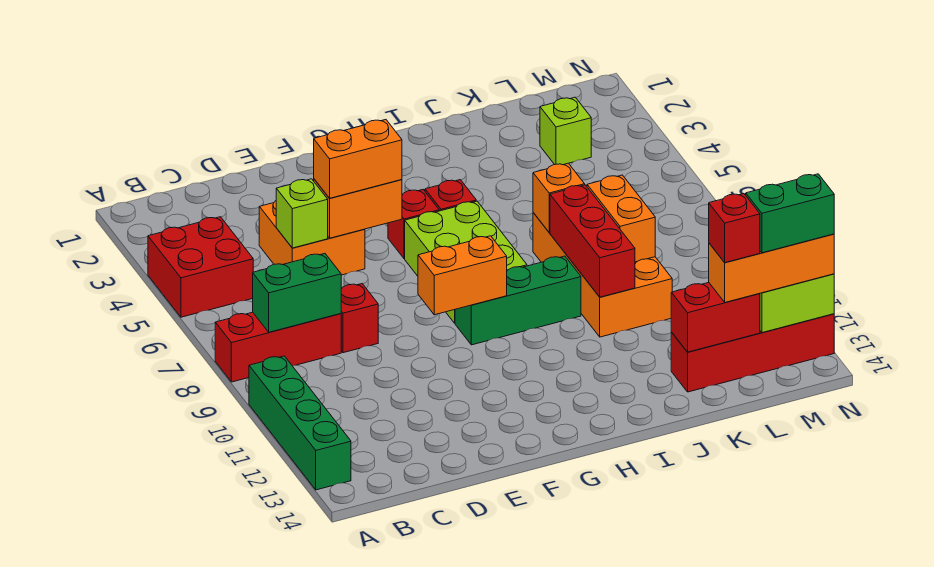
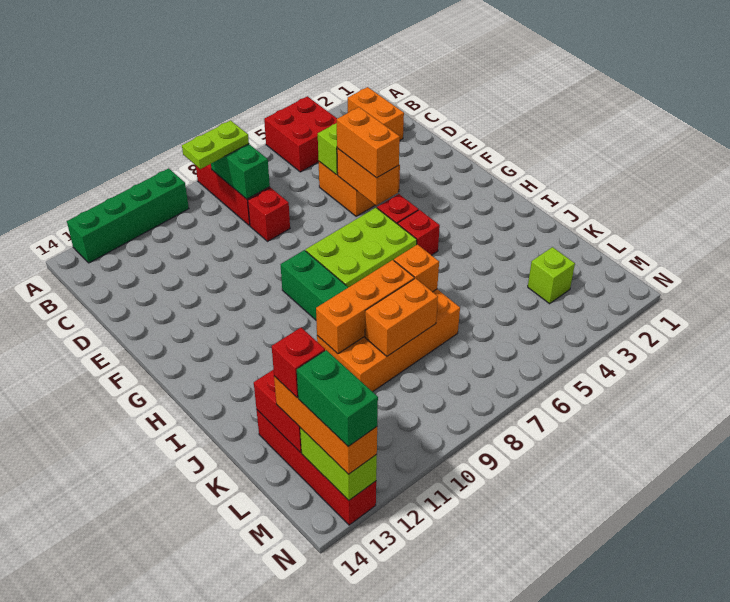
none -> lime plate B8:B9 level 3
orange brick F9:G9 level 2 -> orange brick B2:C2 level 1
red brick J8:J10 level 2 -> orange brick J8:J10 level 2

